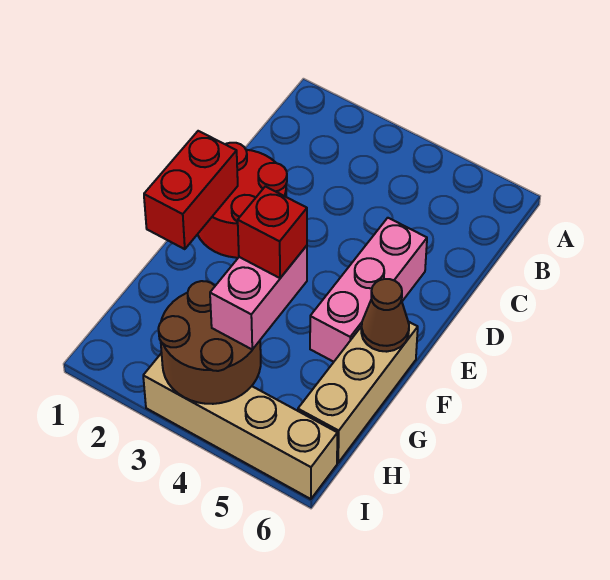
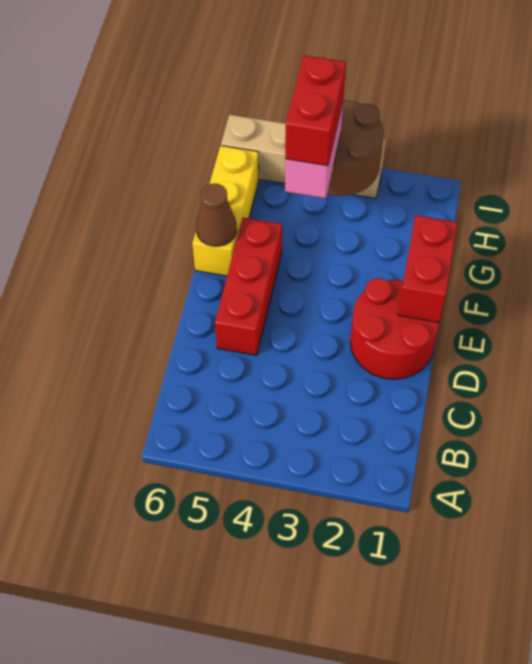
pink brick D5:F5 level 1 -> red brick D5:F5 level 1
tan brick F6:H6 level 1 -> yellow brick F6:H6 level 1
red brick G4 level 4 -> red brick G4:H4 level 4

